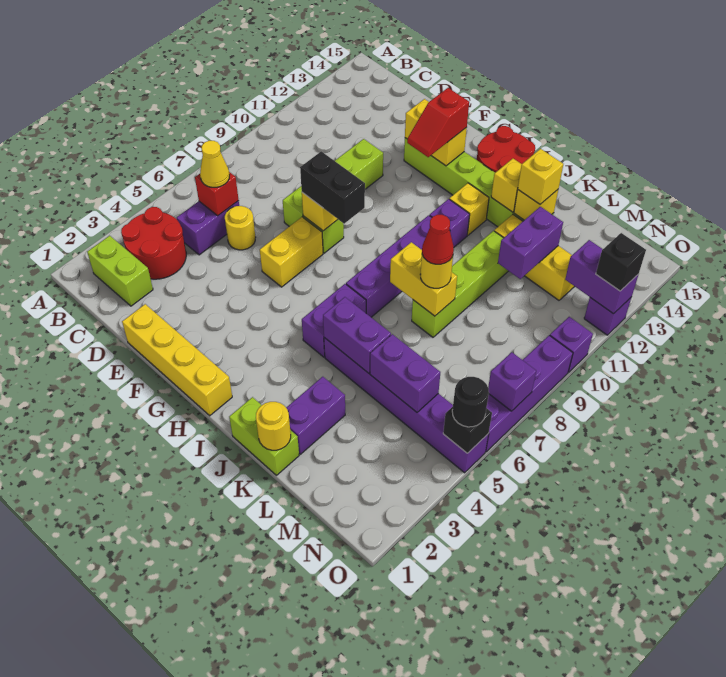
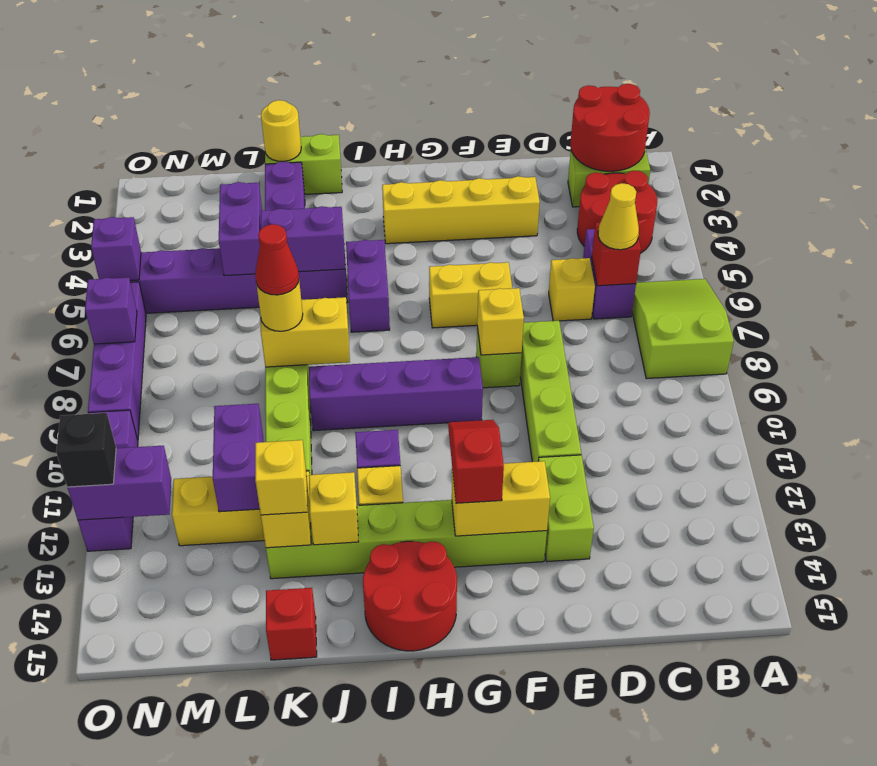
none -> lime slope A6:B8 level 1 top 8
none -> red round brick B1:C2 level 2
yellow round brick D6 level 1 -> yellow brick D6 level 1
yellow brick E1:H1 level 1 -> yellow brick E3:H3 level 1
none -> lime brick E12:E13 level 1
yellow brick F6:F7 level 1 -> yellow brick F6:G6 level 1
black brick F8:G8 level 3 -> none
purple brick I7:I10 level 1 -> purple brick G9:J9 level 1
none -> red brick K15 level 1
purple brick L5:M5 level 2 -> purple brick L4:L5 level 2
black brick O5 level 2 -> purple brick O5 level 2
black round brick O5 level 3 -> none

